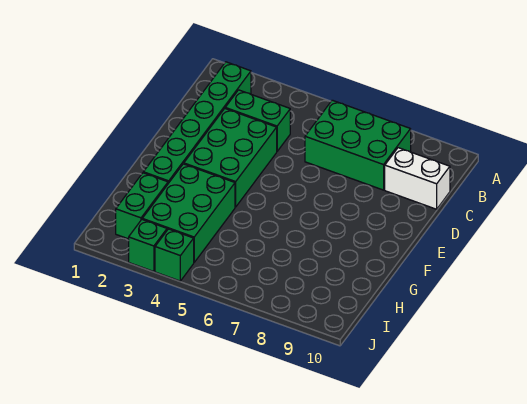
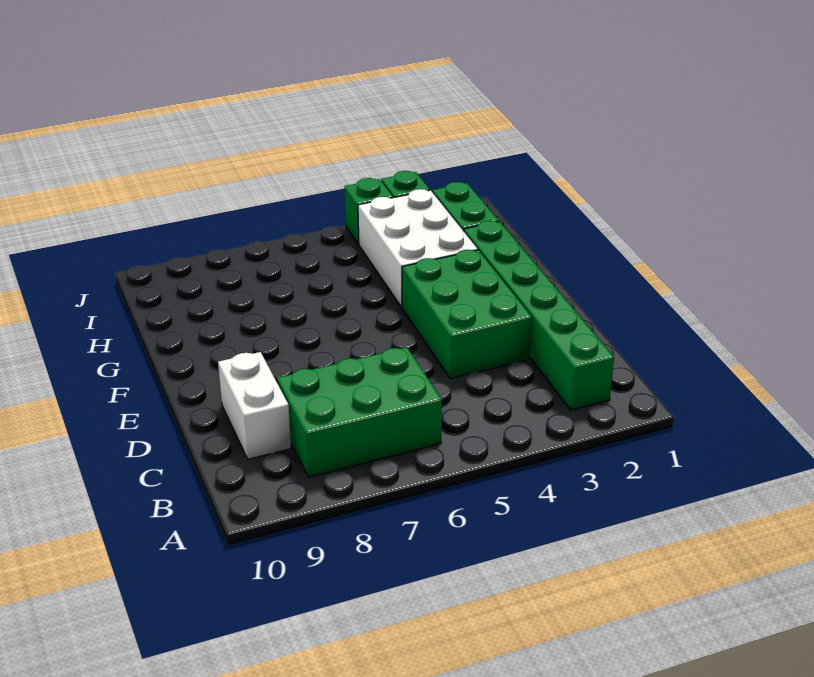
green brick C3:C4 level 1 -> none
white brick C9:C10 level 1 -> white brick C9:D9 level 1
green brick G3:I4 level 1 -> white brick G3:I4 level 1

